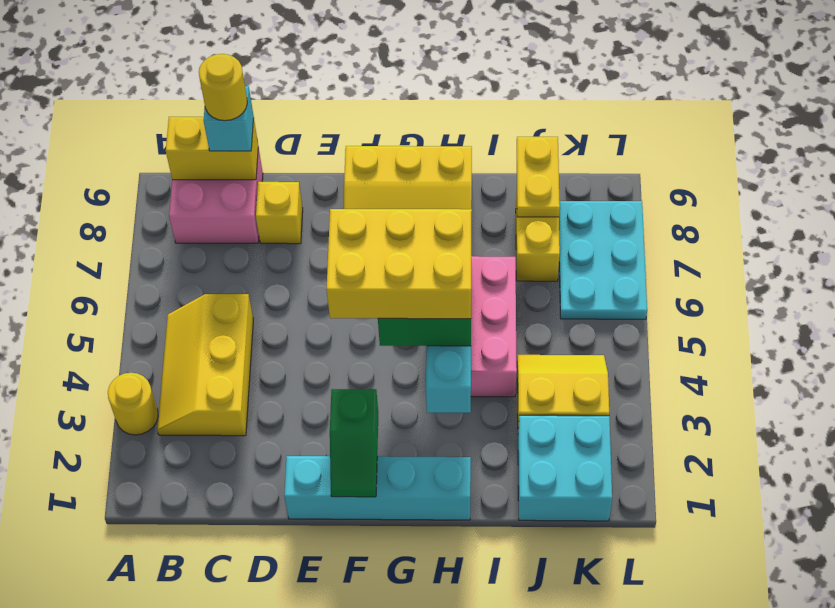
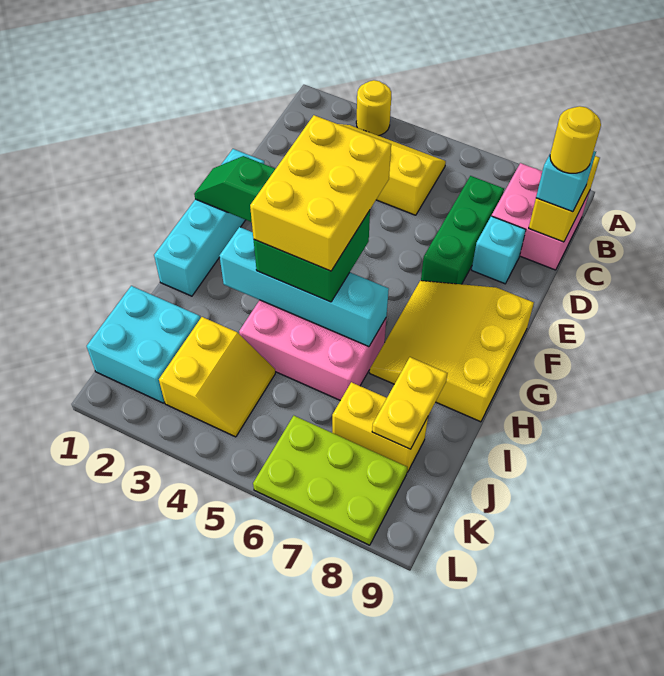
none -> green brick C7:E7 level 1
yellow brick D8 level 1 -> cyan brick D8 level 1
yellow plate J8:J9 level 2 -> yellow plate I8:J8 level 2
cyan plate K6:L8 level 1 -> lime plate K6:L8 level 1

